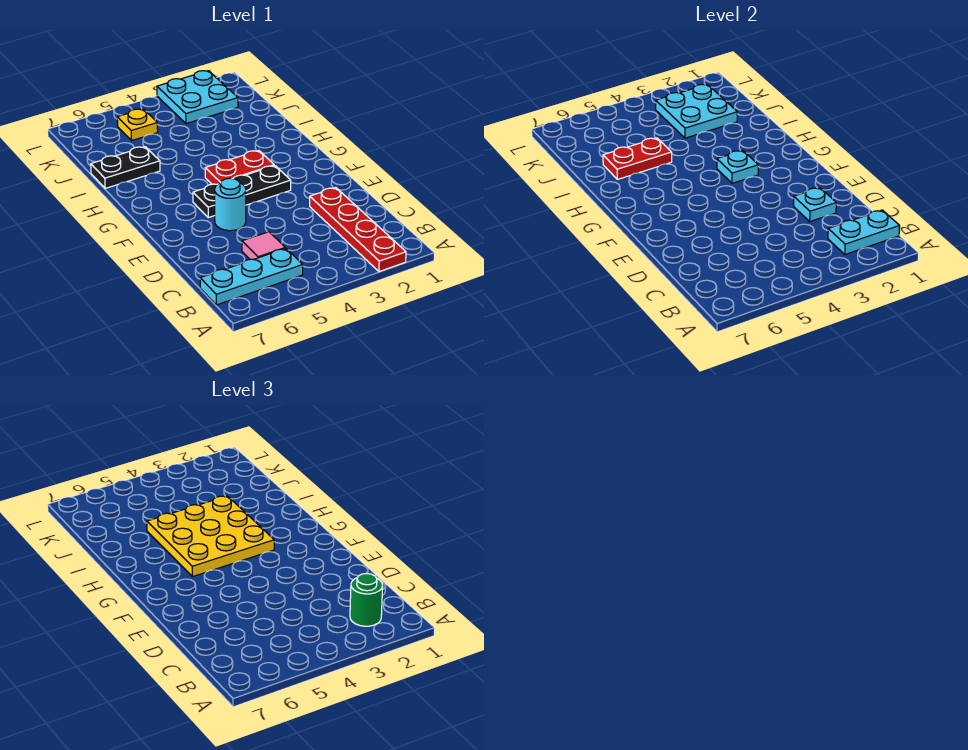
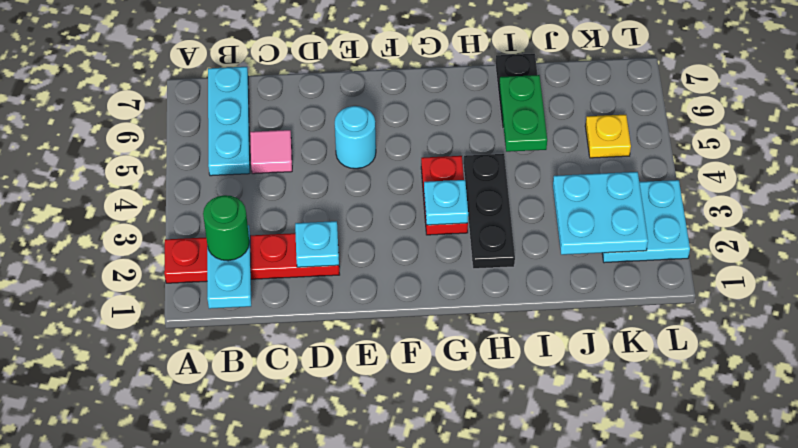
black plate F3:F5 level 1 -> black plate H2:H4 level 1
yellow plate G3:I5 level 3 -> none
red plate I5:I6 level 2 -> green plate I5:I6 level 2

